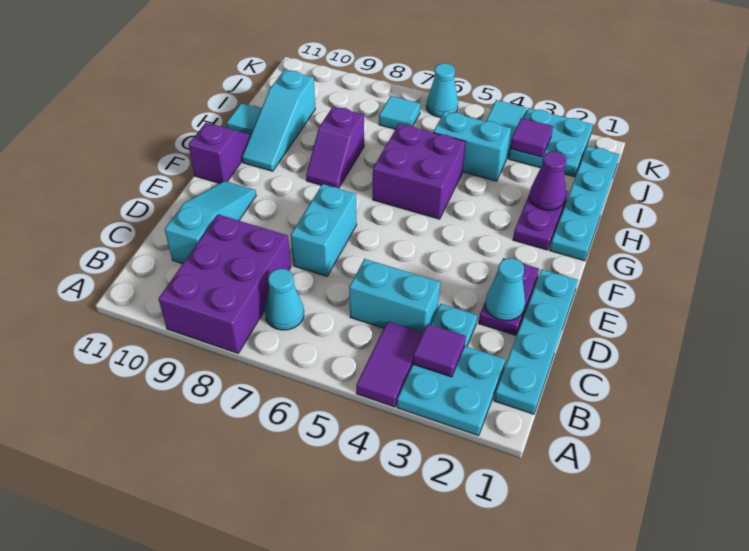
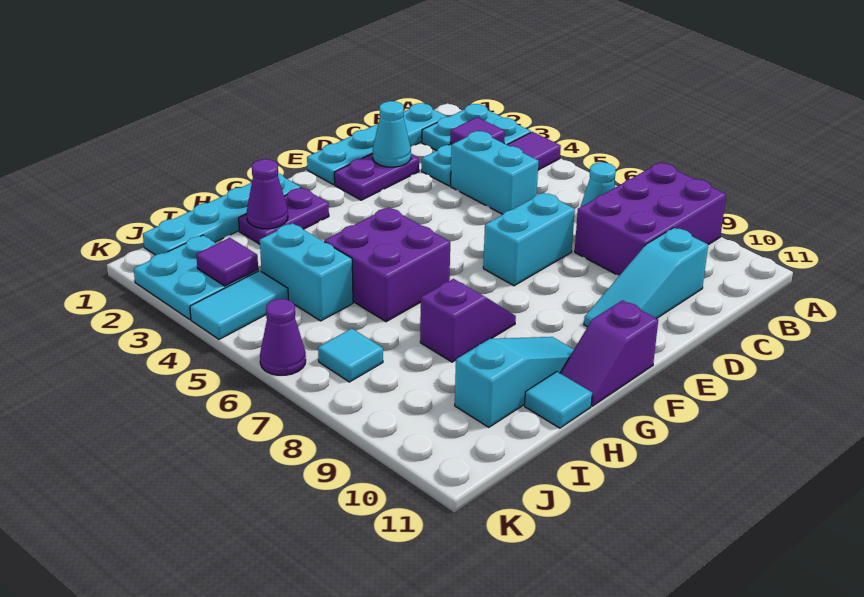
cyan cone K6 level 1 -> purple cone K6 level 1

